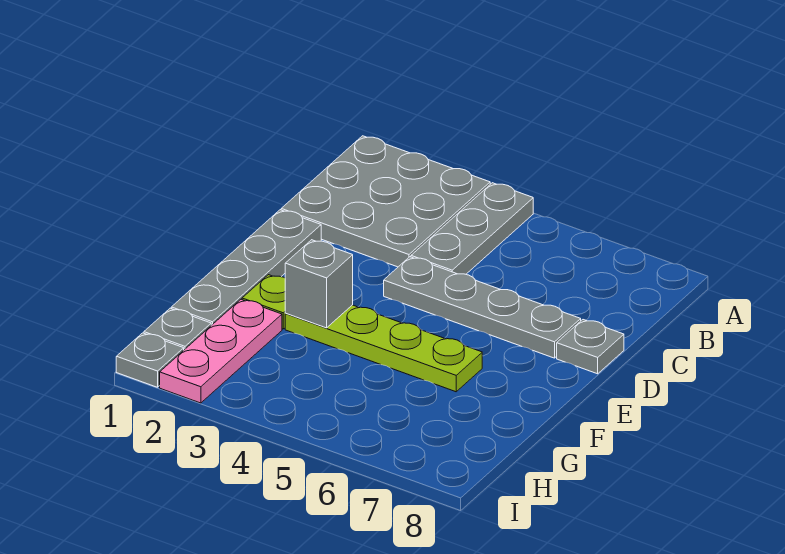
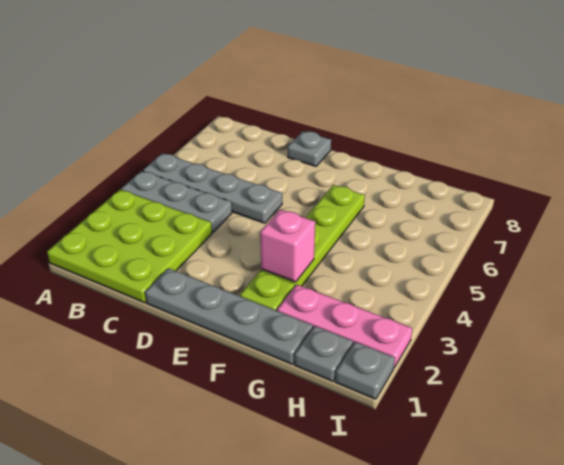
grey plate A1:C3 level 1 -> lime plate A1:C3 level 1
grey plate D4:D7 level 1 -> grey plate A5:D5 level 1
grey brick F3 level 2 -> pink brick F3 level 2

